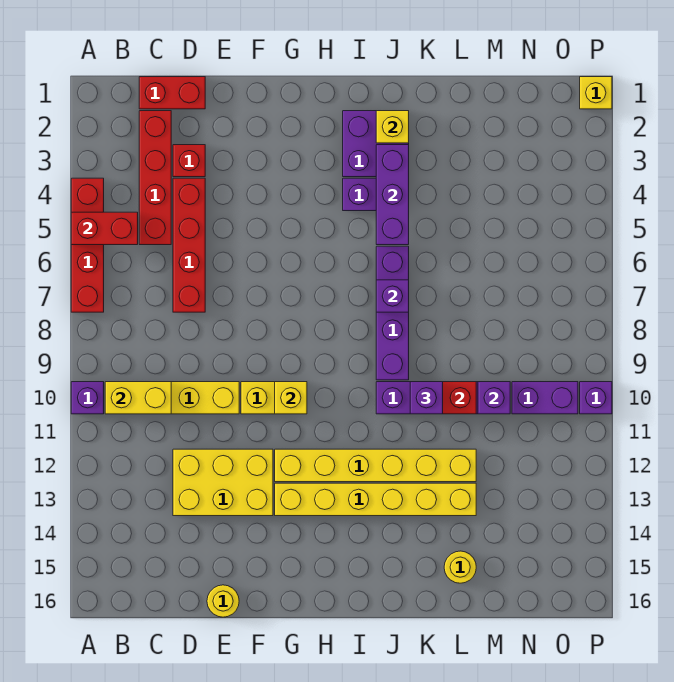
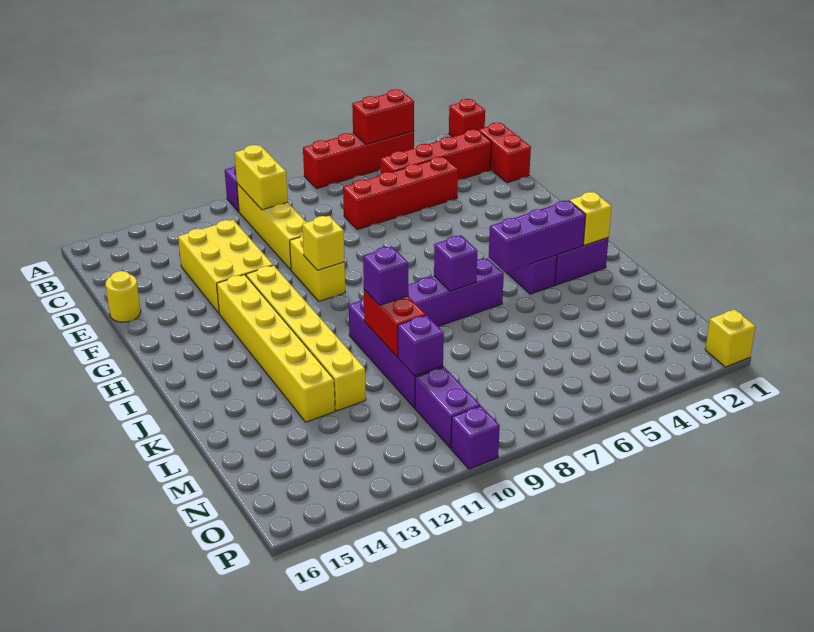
red brick A5:B5 level 2 -> red brick A4:A5 level 2
red brick D3 level 1 -> red brick A1 level 1
yellow round brick L15 level 1 -> none

